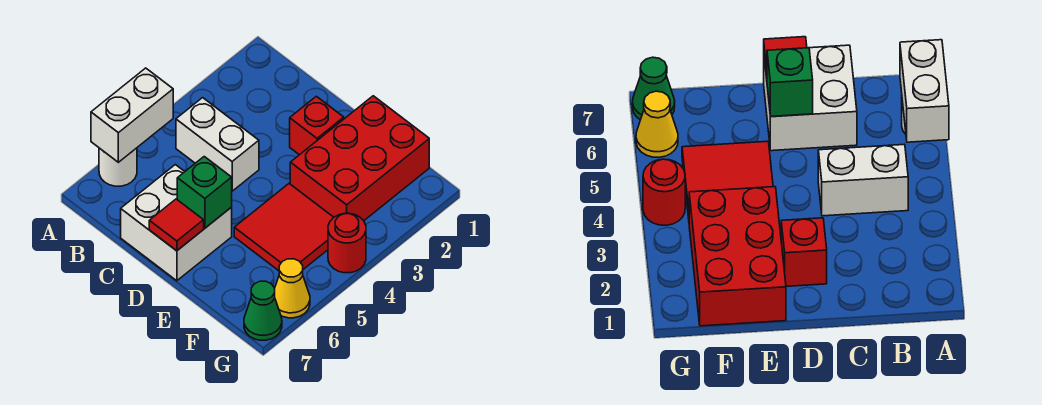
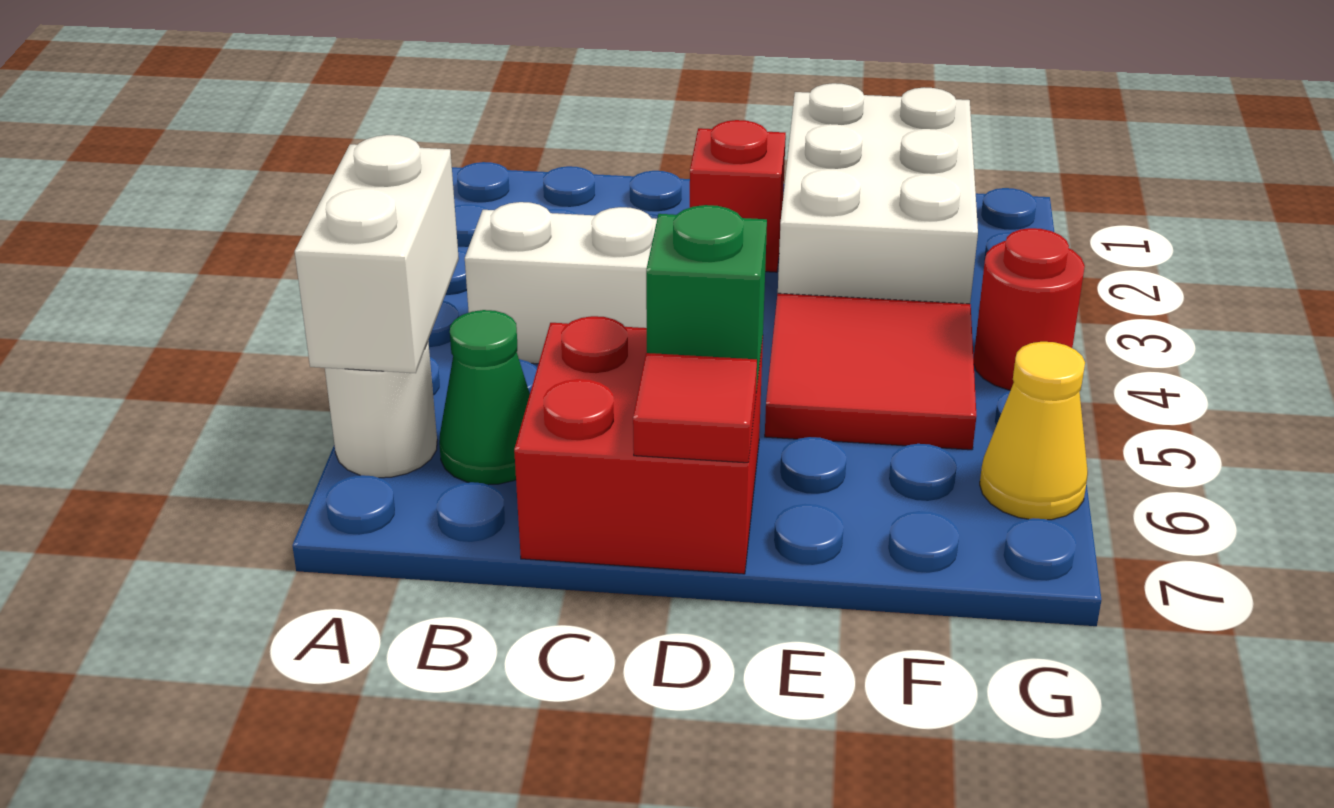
white brick C6:D7 level 1 -> red brick C6:D7 level 1
red brick E1:F3 level 1 -> white brick E1:F3 level 1
green cone G7 level 1 -> green cone B6 level 1

